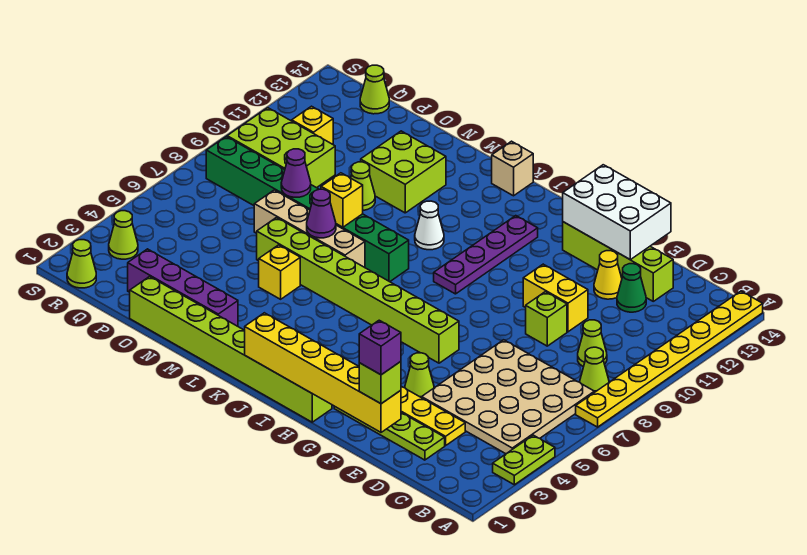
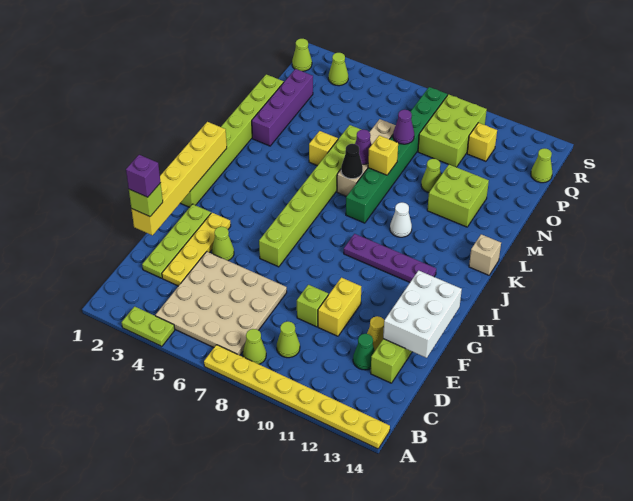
none -> black cone L7 level 2

